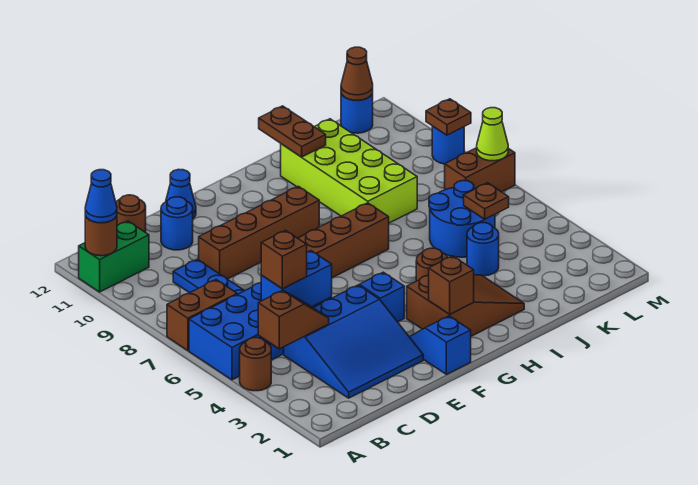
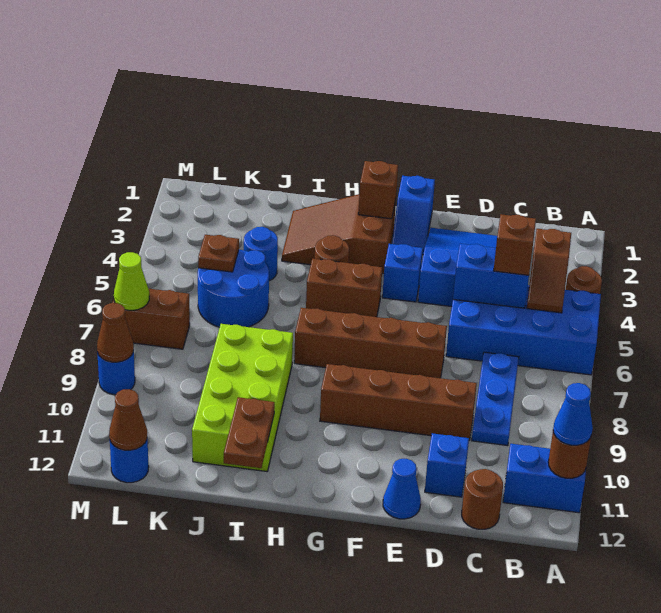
brown brick A7:B7 level 1 -> brown brick G5:H5 level 1
green brick A11:B11 level 1 -> blue brick A11:B11 level 1
brown slope B4:C4 level 2 top B -> brown slope B4:B5 level 2 top 4
blue round brick D11 level 1 -> blue brick D11 level 1
brown plate M9 level 2 -> brown cone M9 level 2

